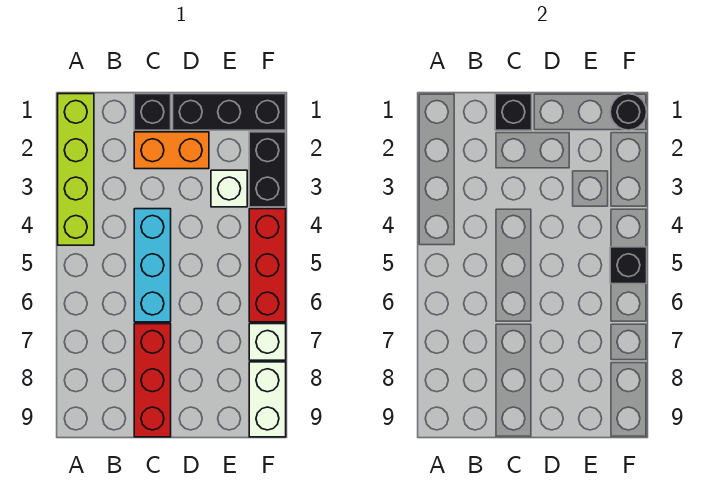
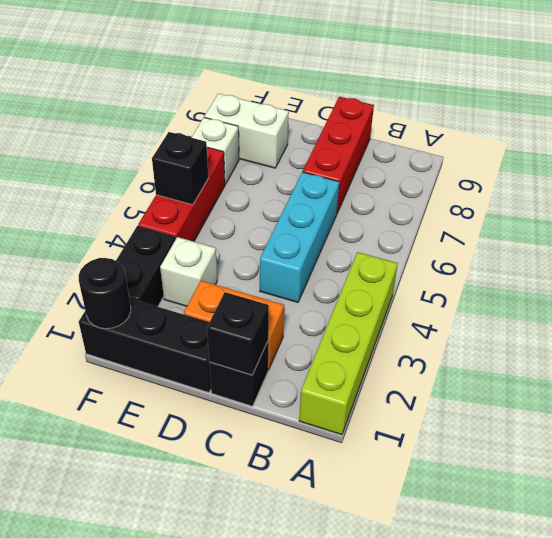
white brick F8:F9 level 1 -> white brick E8:F8 level 1

